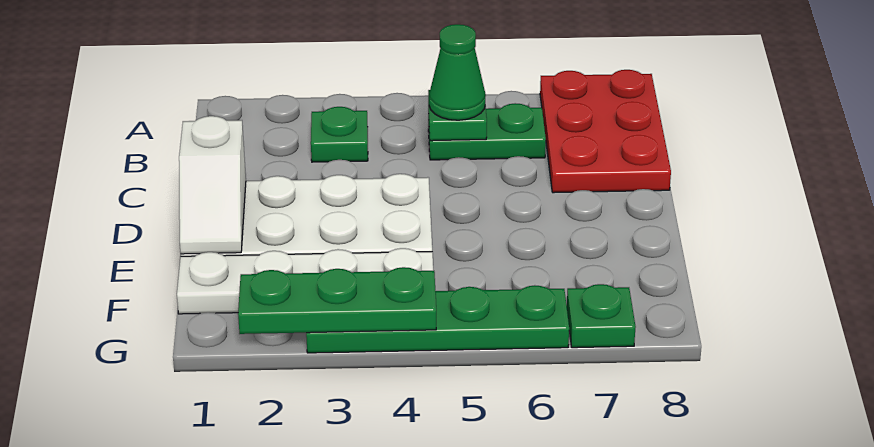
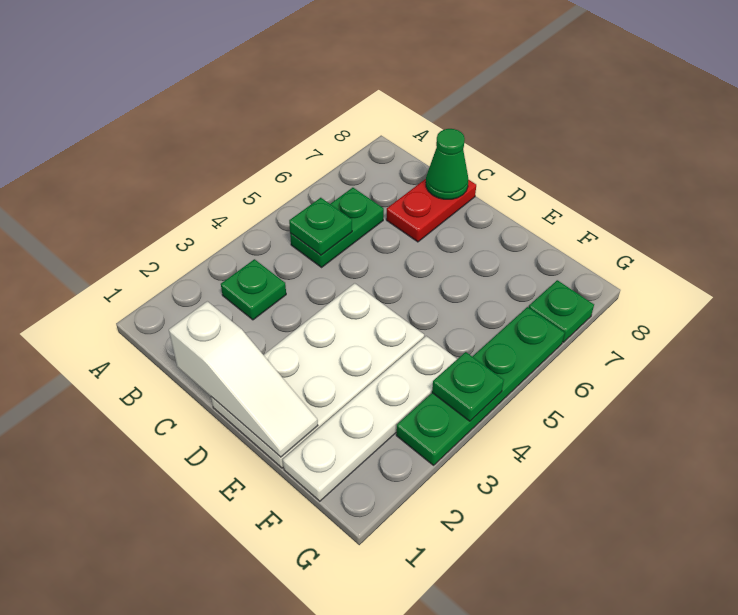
red plate A7:C8 level 1 -> red plate C7:C8 level 1
green cone B5 level 3 -> green cone C8 level 2
white slope D1:E1 level 2 top D -> white slope C1:E1 level 2 top C
green plate G2:G4 level 2 -> green plate G4 level 2

